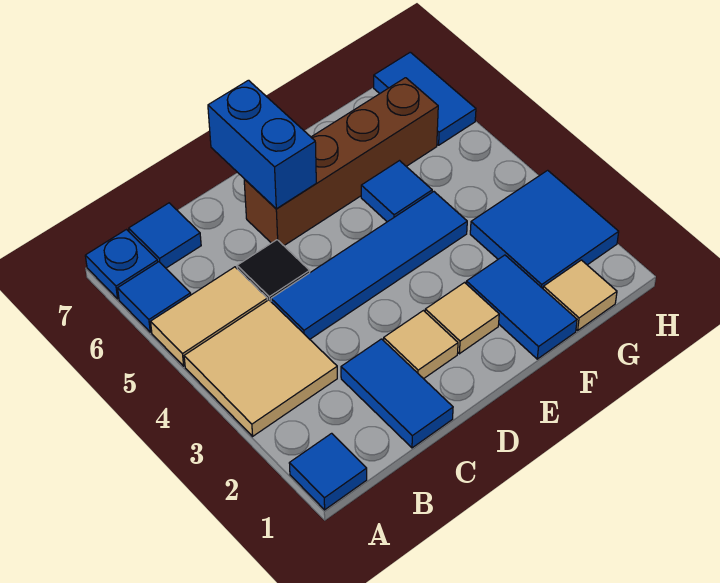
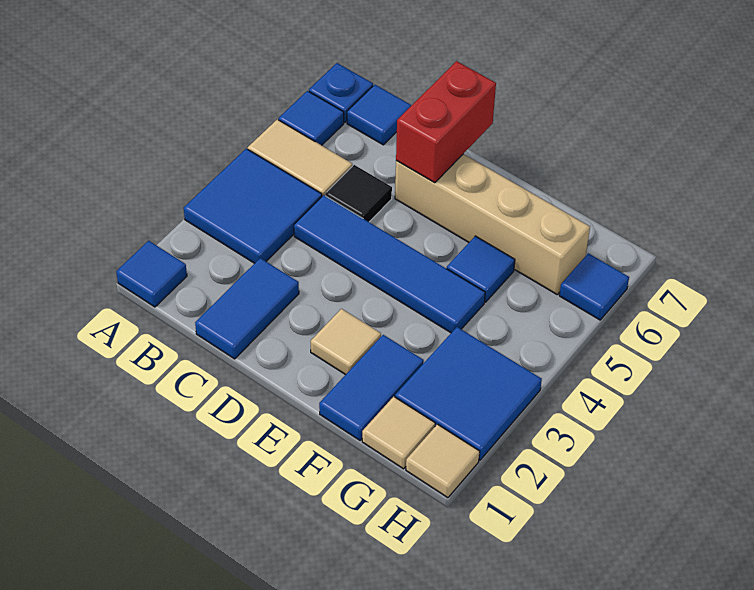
tan tile A3:B4 level 1 -> blue tile A3:B4 level 1
tan tile D2 level 1 -> tan tile H1 level 1
brown brick D6:G6 level 1 -> tan brick D6:G6 level 1
blue brick D6:D7 level 2 -> red brick D6:D7 level 2
blue tile H6:H7 level 1 -> blue tile H6 level 1

